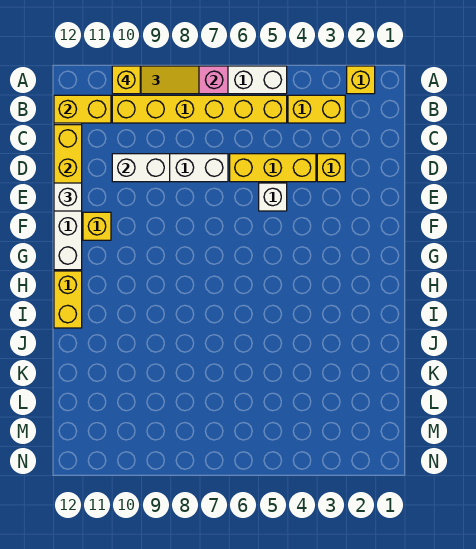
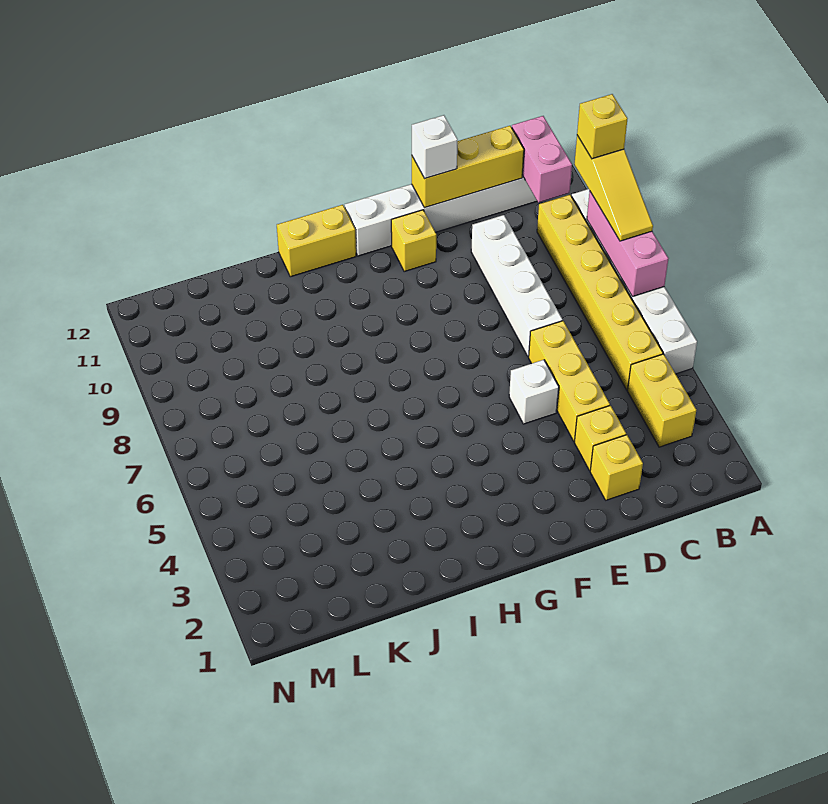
yellow brick A2 level 1 -> yellow brick D2 level 1
yellow brick B11:B12 level 2 -> pink brick B11:B12 level 2
white brick D9:D10 level 2 -> none

